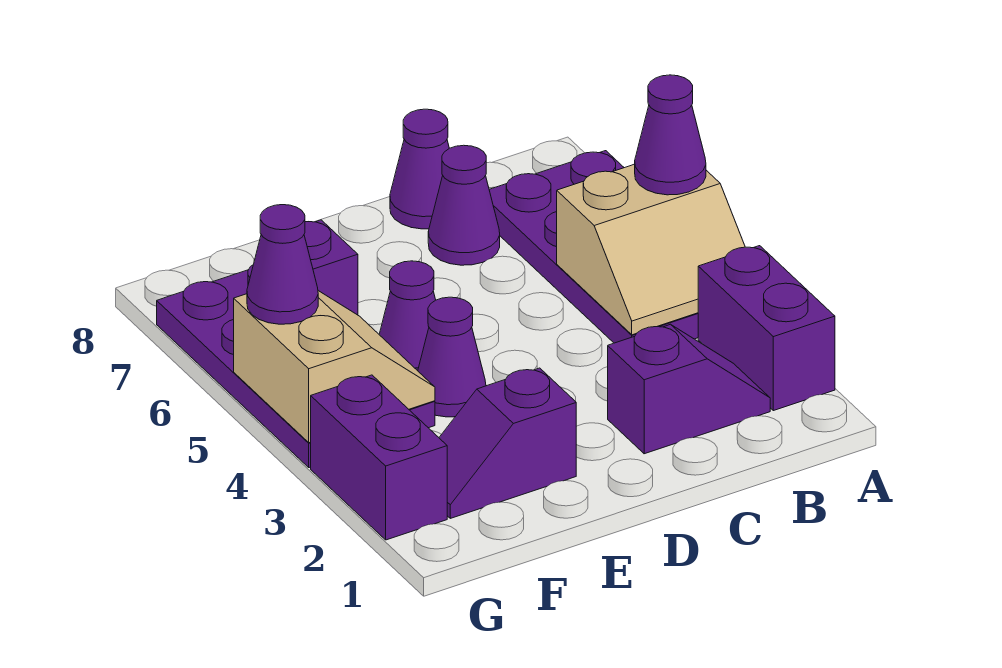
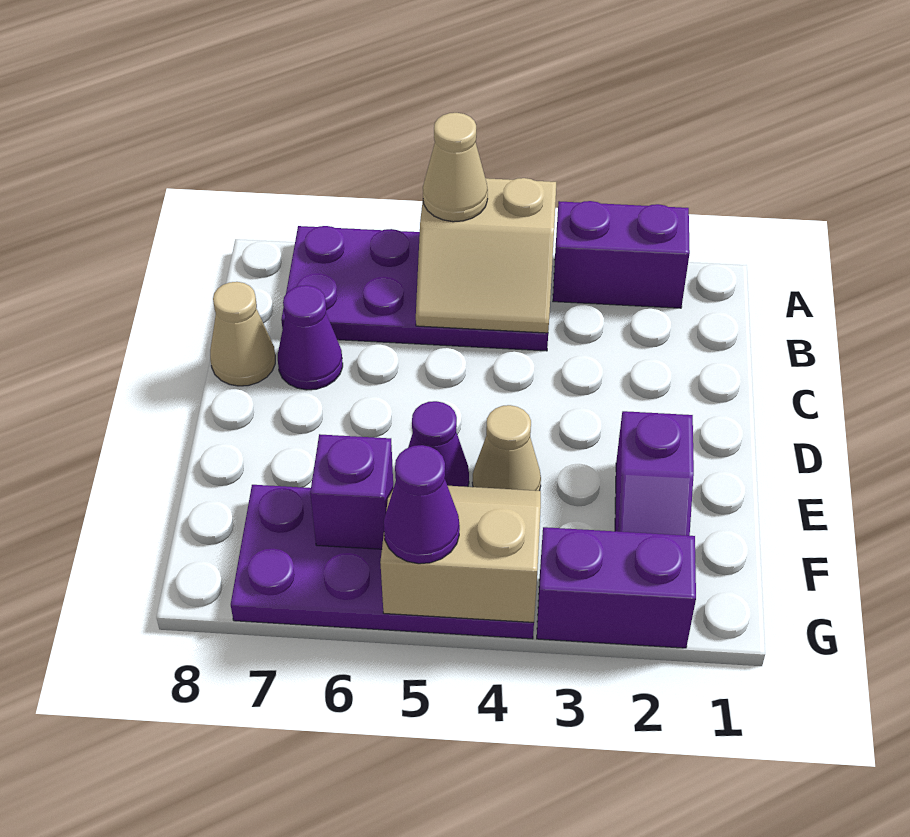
tan slope A4:B5 level 2 top 5 -> tan slope A4:B5 level 2 top A
purple cone A5 level 3 -> tan cone A5 level 3
purple slope B2:C2 level 1 top C -> none
purple cone C8 level 1 -> tan cone C8 level 1
purple cone E4 level 1 -> tan cone E4 level 1

